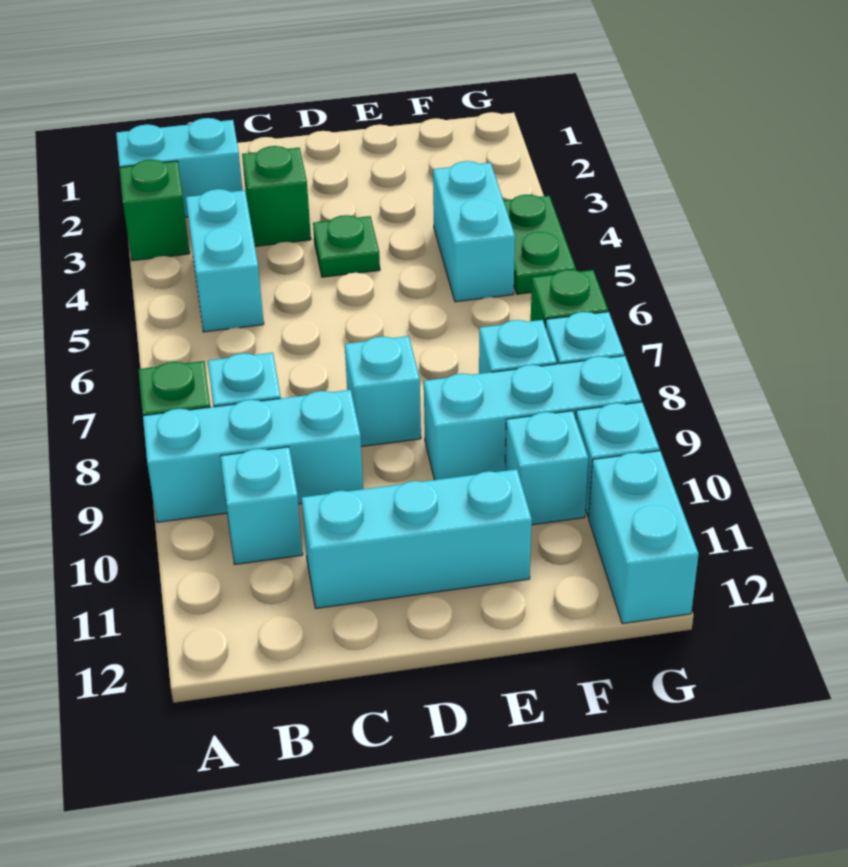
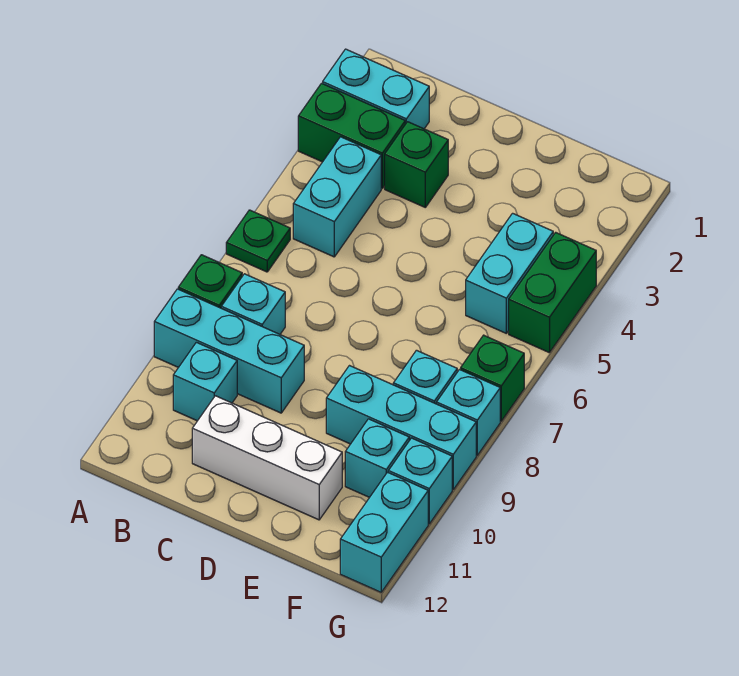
green brick A3 level 1 -> green brick A3:B3 level 1
cyan brick C11:E11 level 1 -> white brick C11:E11 level 1
green plate D4 level 1 -> green plate A6 level 1
cyan brick D8 level 1 -> none
green plate G4:G5 level 1 -> green brick G4:G5 level 1

